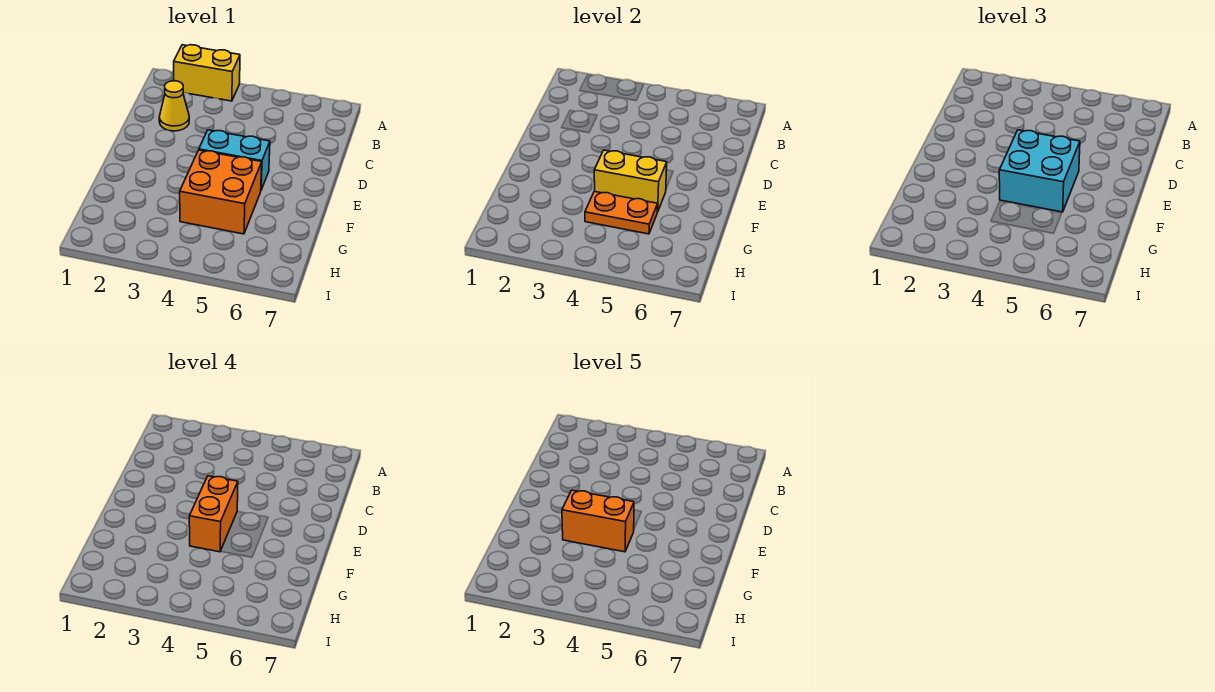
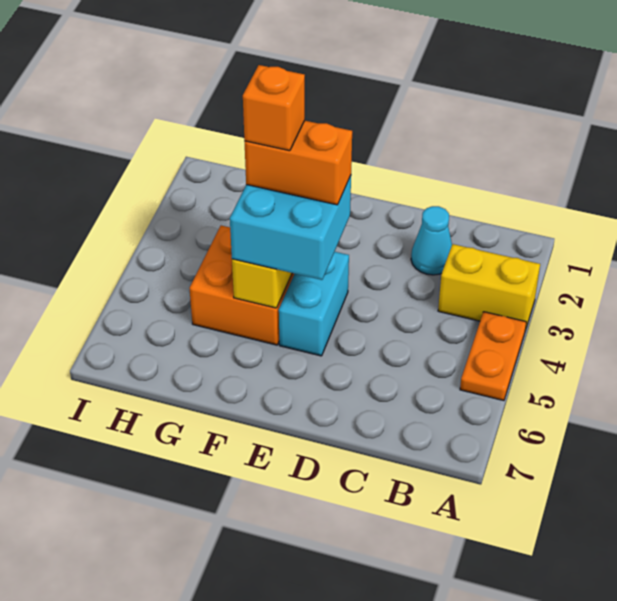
yellow brick A2:A3 level 1 -> yellow brick A3:B3 level 1
yellow cone C2 level 1 -> cyan cone C2 level 1
orange brick F3:F4 level 5 -> orange brick F4 level 5
orange plate G4:G5 level 2 -> orange plate A4:A5 level 1

